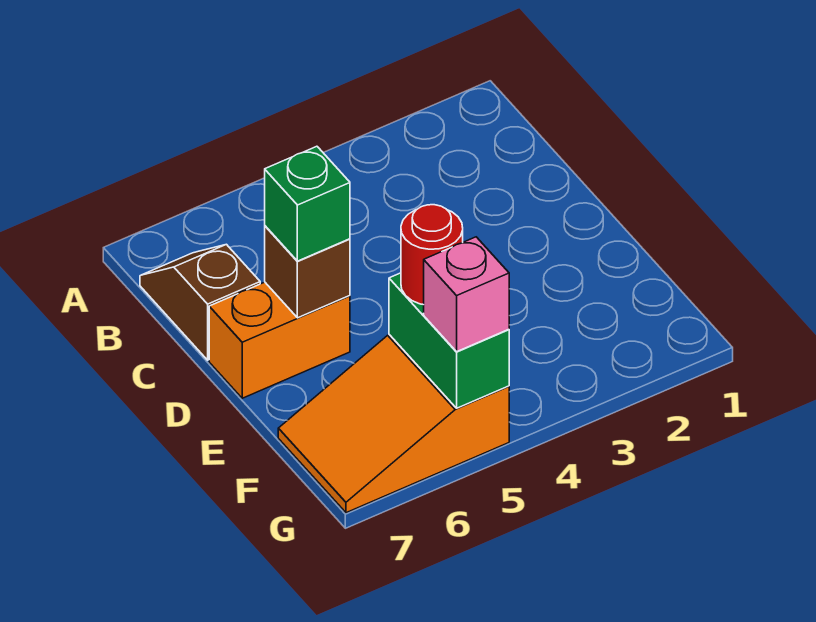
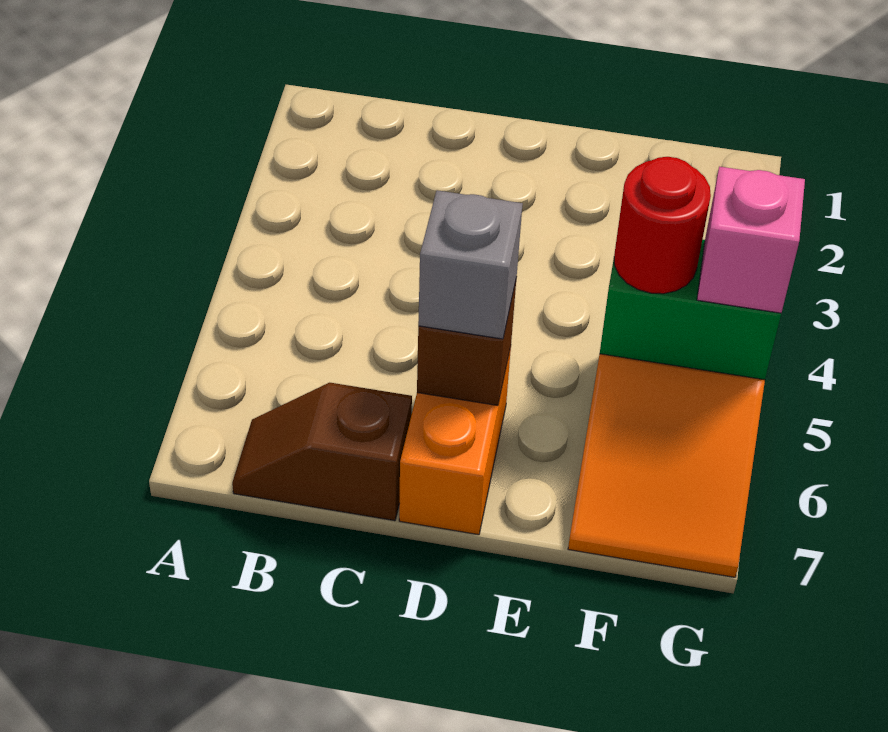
green brick D6 level 3 -> grey brick D6 level 3

